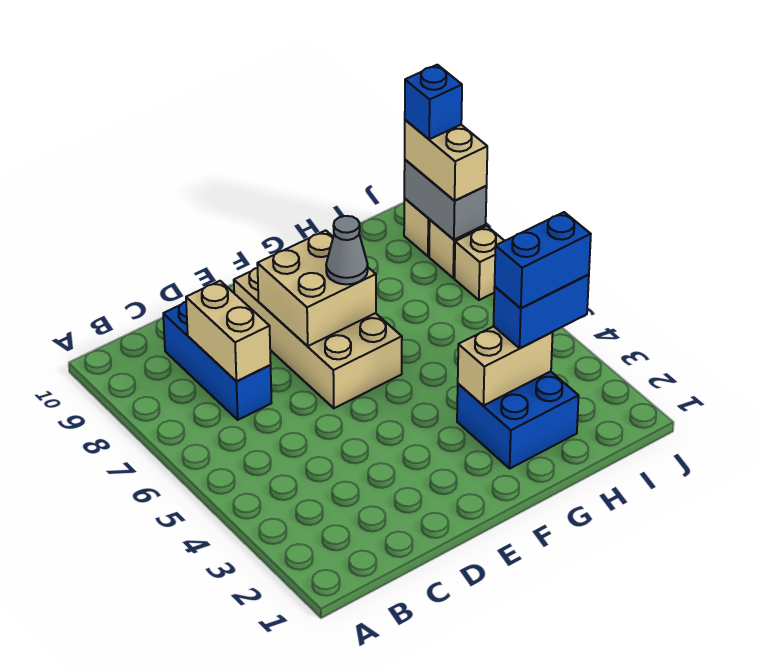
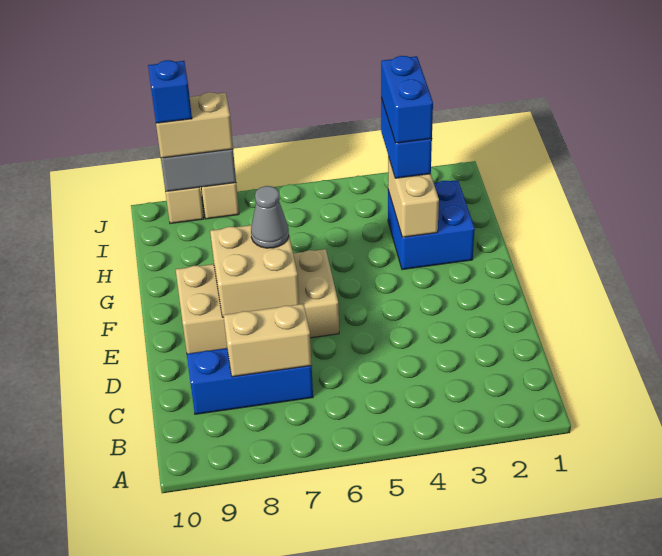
tan brick J7 level 1 -> none

